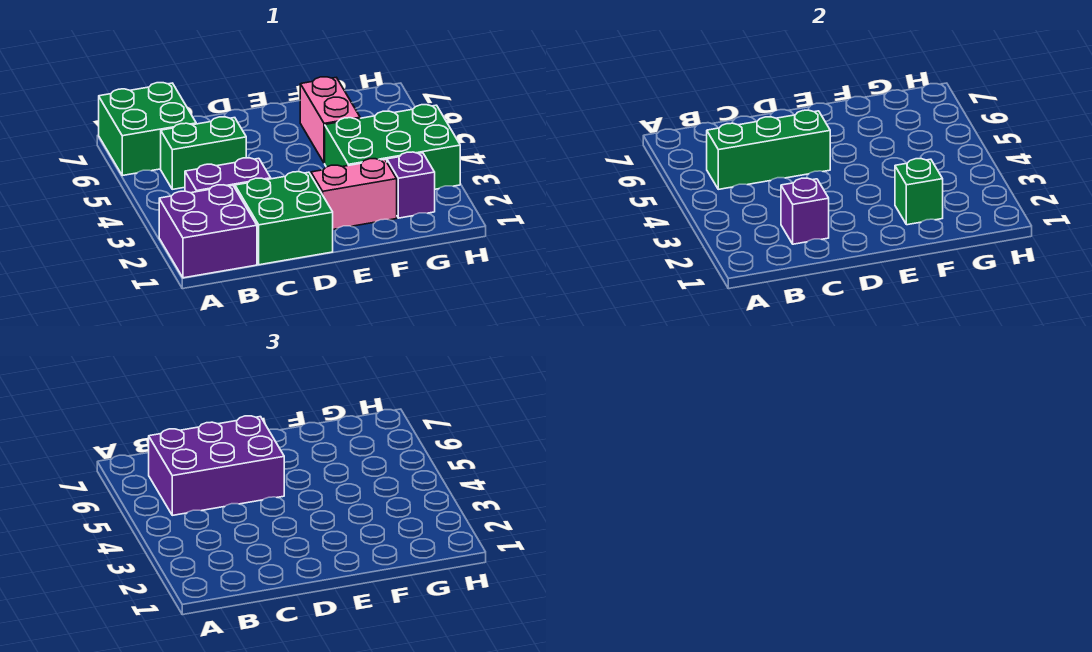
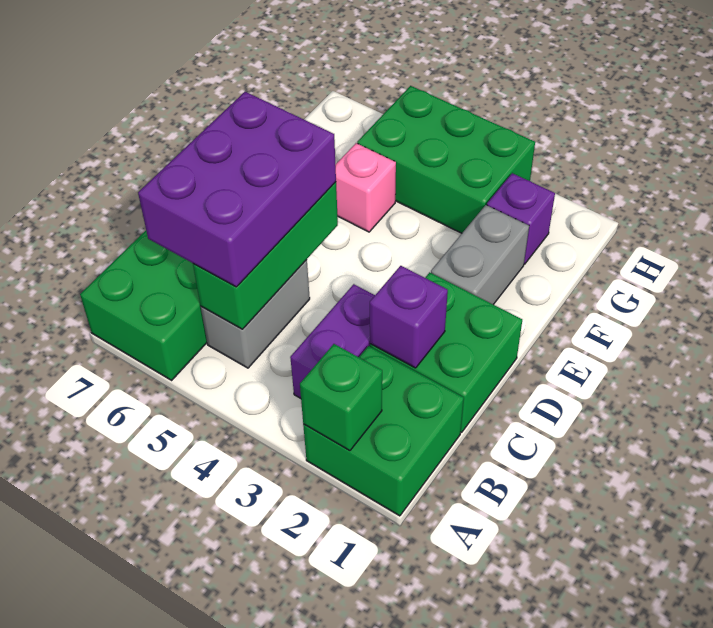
purple brick A1:B2 level 1 -> green brick A1:B2 level 1
green brick B5:C5 level 1 -> grey brick B5:C5 level 1
pink brick E2:F2 level 1 -> grey brick E2:F2 level 1
green brick F2 level 2 -> green brick A2 level 2
green brick F3:H4 level 1 -> green brick G3:H5 level 1
pink brick F5:F6 level 1 -> pink brick F5 level 1

